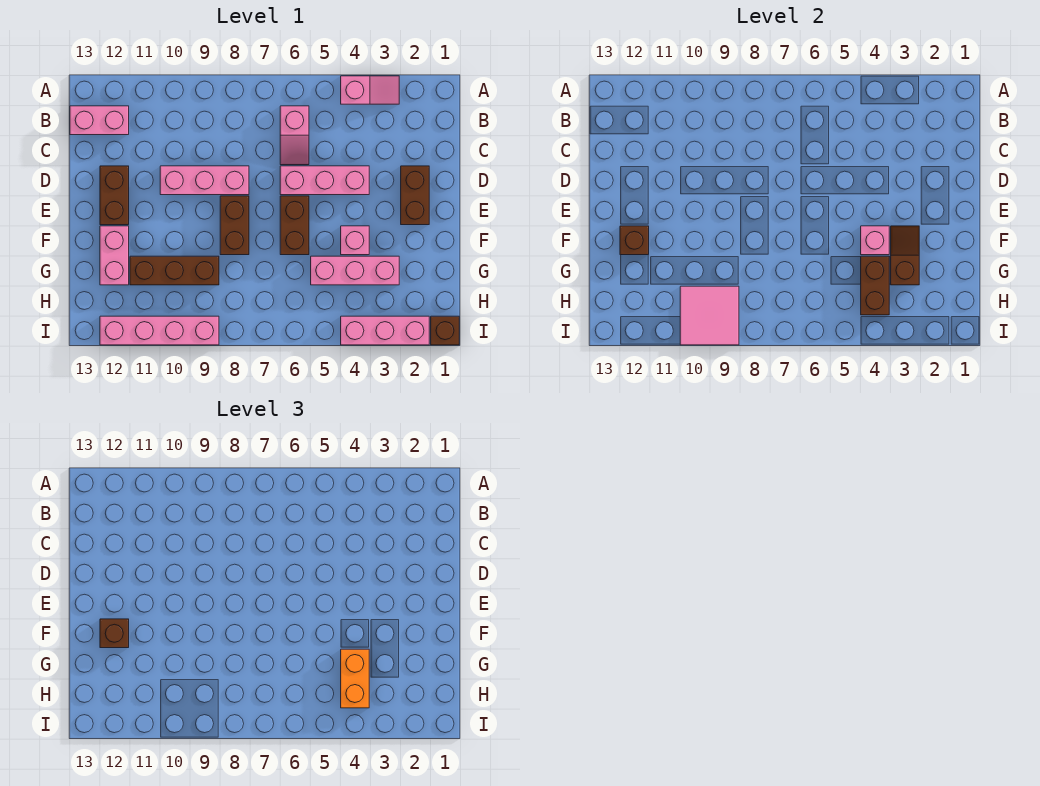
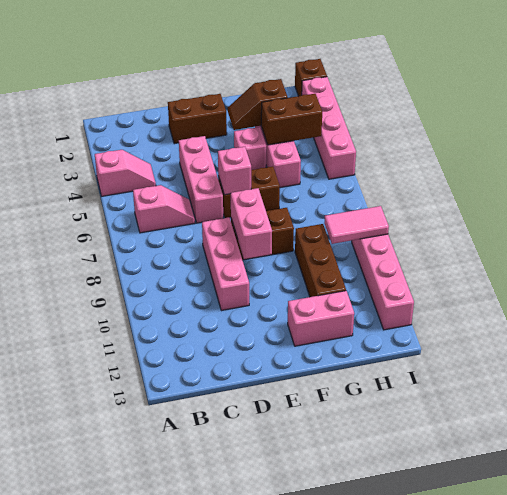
pink slope A3:A4 level 1 top 4 -> pink slope A4:B4 level 1 top A
pink brick B12:B13 level 1 -> pink brick E8:E9 level 2
brown brick D12:E12 level 1 -> none
pink brick F4 level 2 -> pink brick E6 level 2
brown brick F12 level 2 -> none
brown brick F12 level 3 -> none
orange brick G4:H4 level 3 -> none
pink tile H9:I10 level 2 -> pink tile H9:I9 level 2
pink brick I2:I4 level 1 -> pink brick I2:I5 level 1

